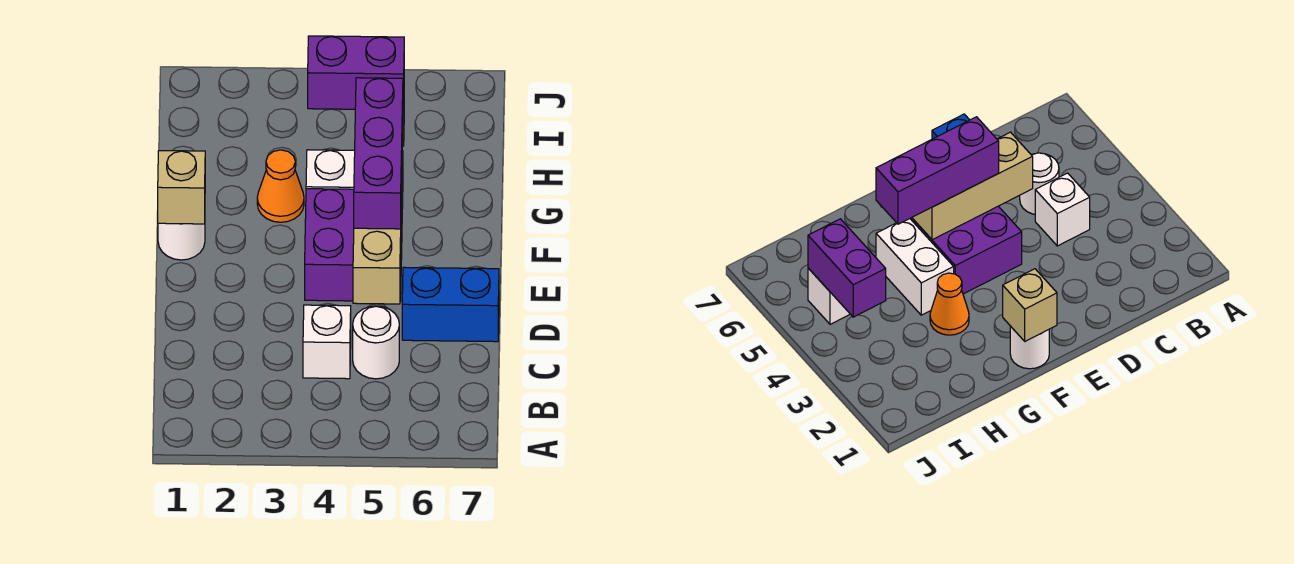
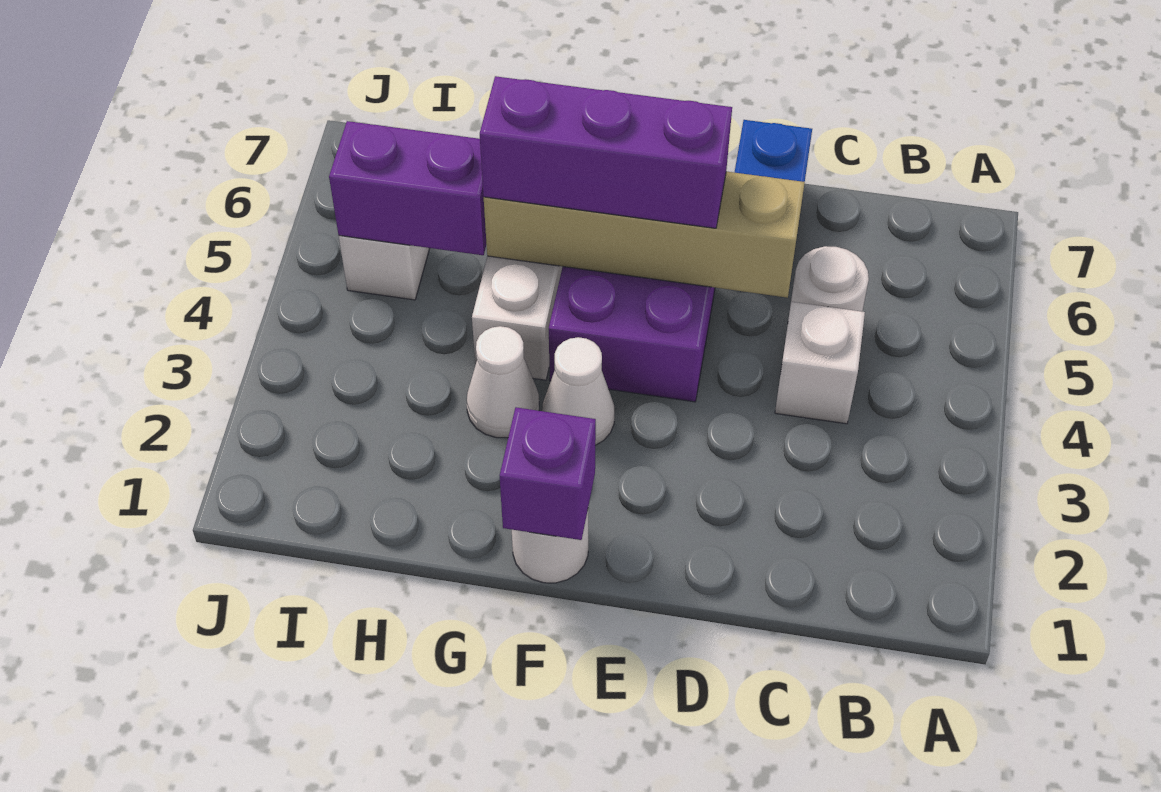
tan brick D5:F5 level 2 -> tan brick D5:G5 level 2
tan brick F1 level 2 -> purple brick F1 level 2
none -> white cone F3 level 1
orange cone G3 level 1 -> white cone G3 level 1
purple brick I4:I5 level 2 -> purple brick H5:I5 level 2

